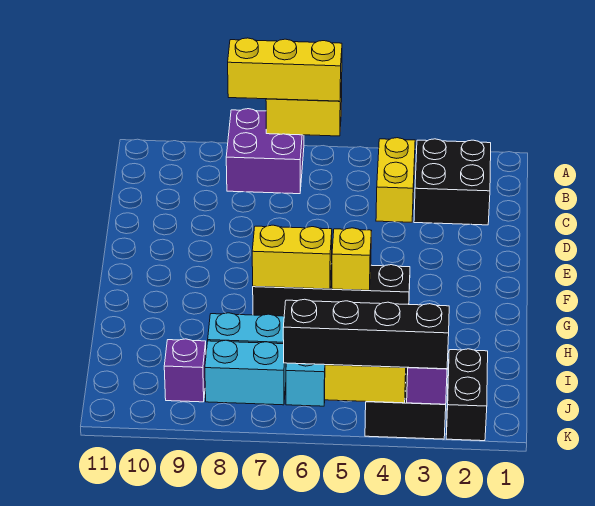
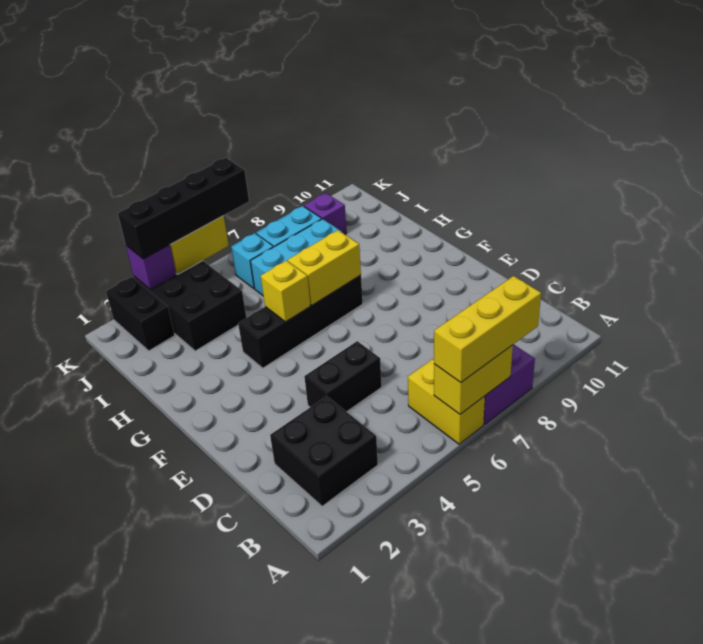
yellow brick B4:C4 level 1 -> yellow brick A6:B6 level 1
none -> black brick D4:D5 level 1

